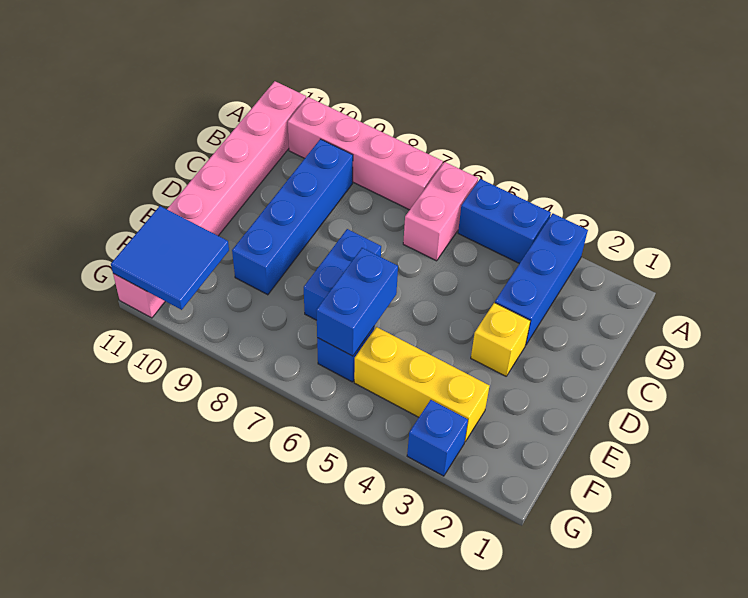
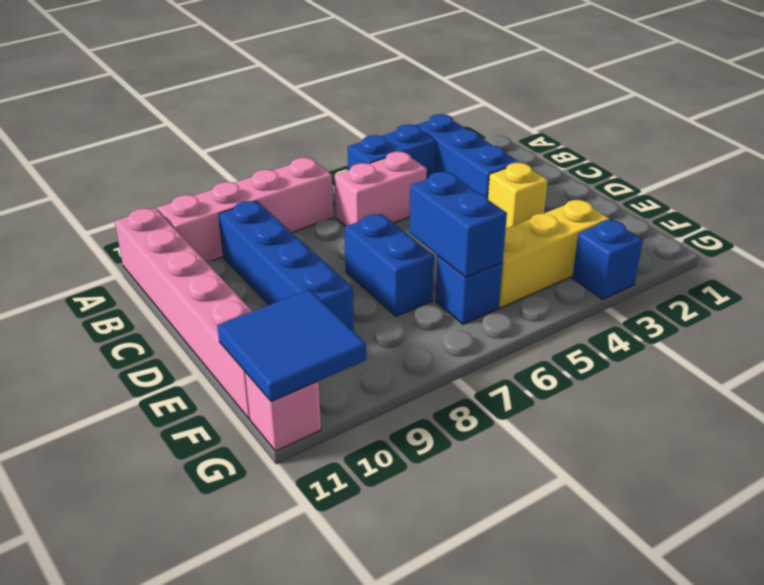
pink brick A6:B6 level 1 -> pink brick B5:B6 level 1

